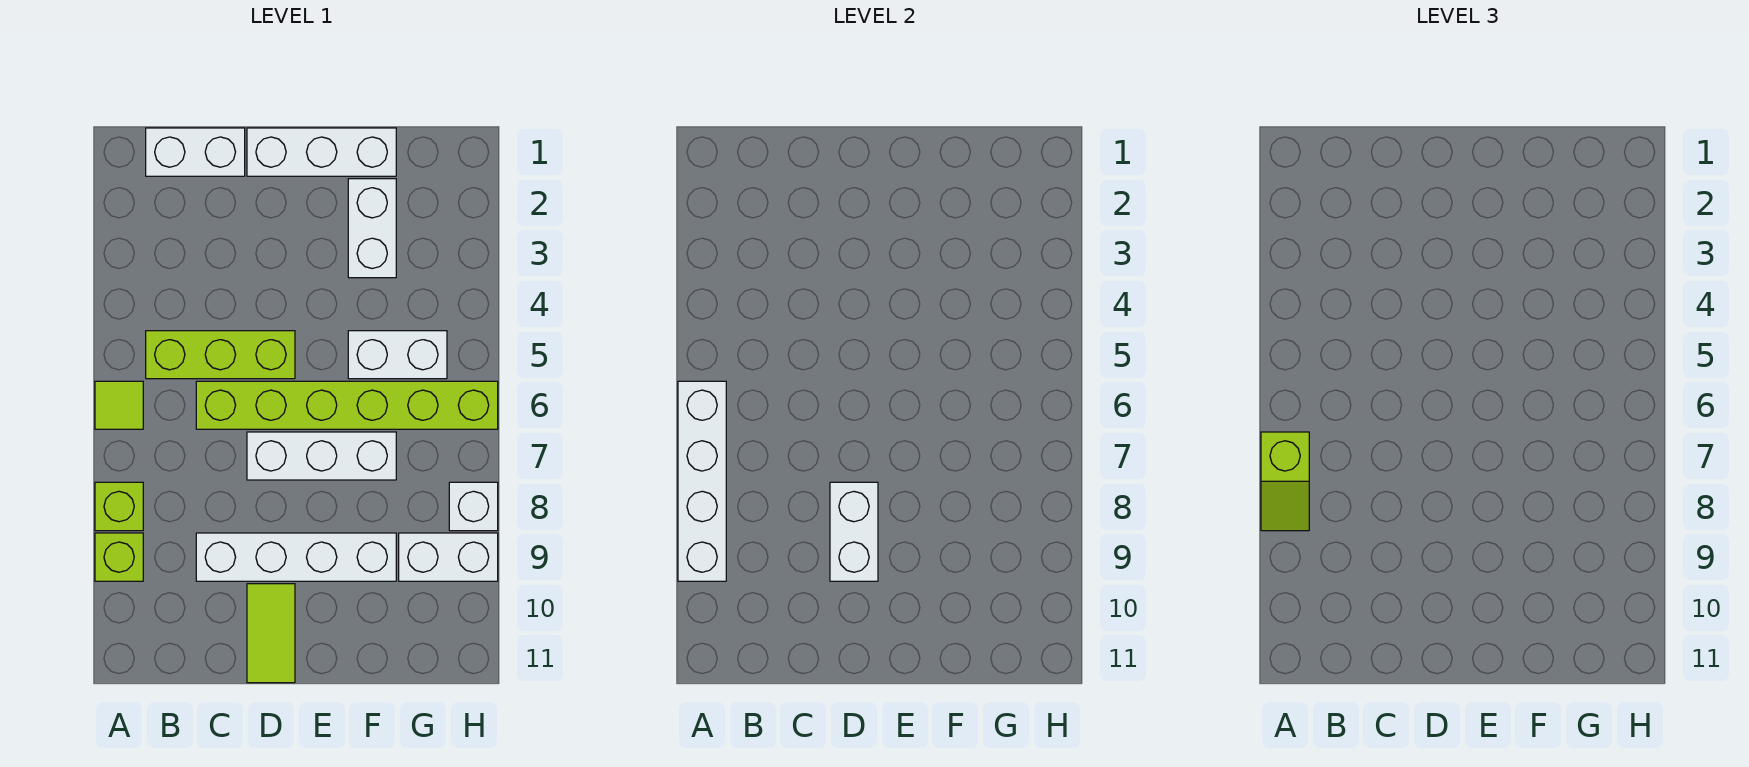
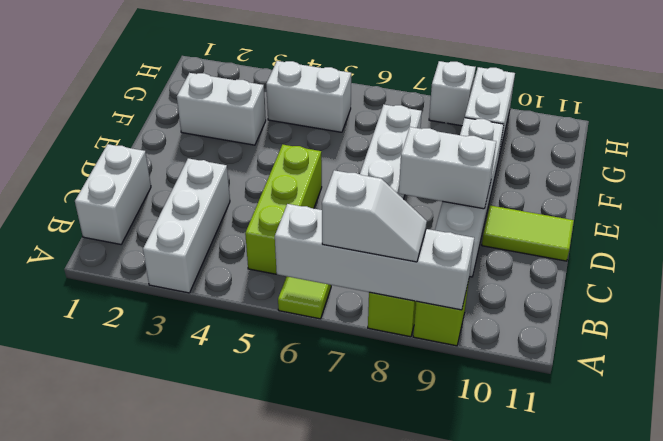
lime slope A7:A8 level 3 top 7 -> white slope A7:A8 level 3 top 7
lime brick C6:H6 level 1 -> none
white brick D1:F1 level 1 -> white brick A3:C3 level 1
white brick F5:G5 level 1 -> white brick G4:G5 level 1

